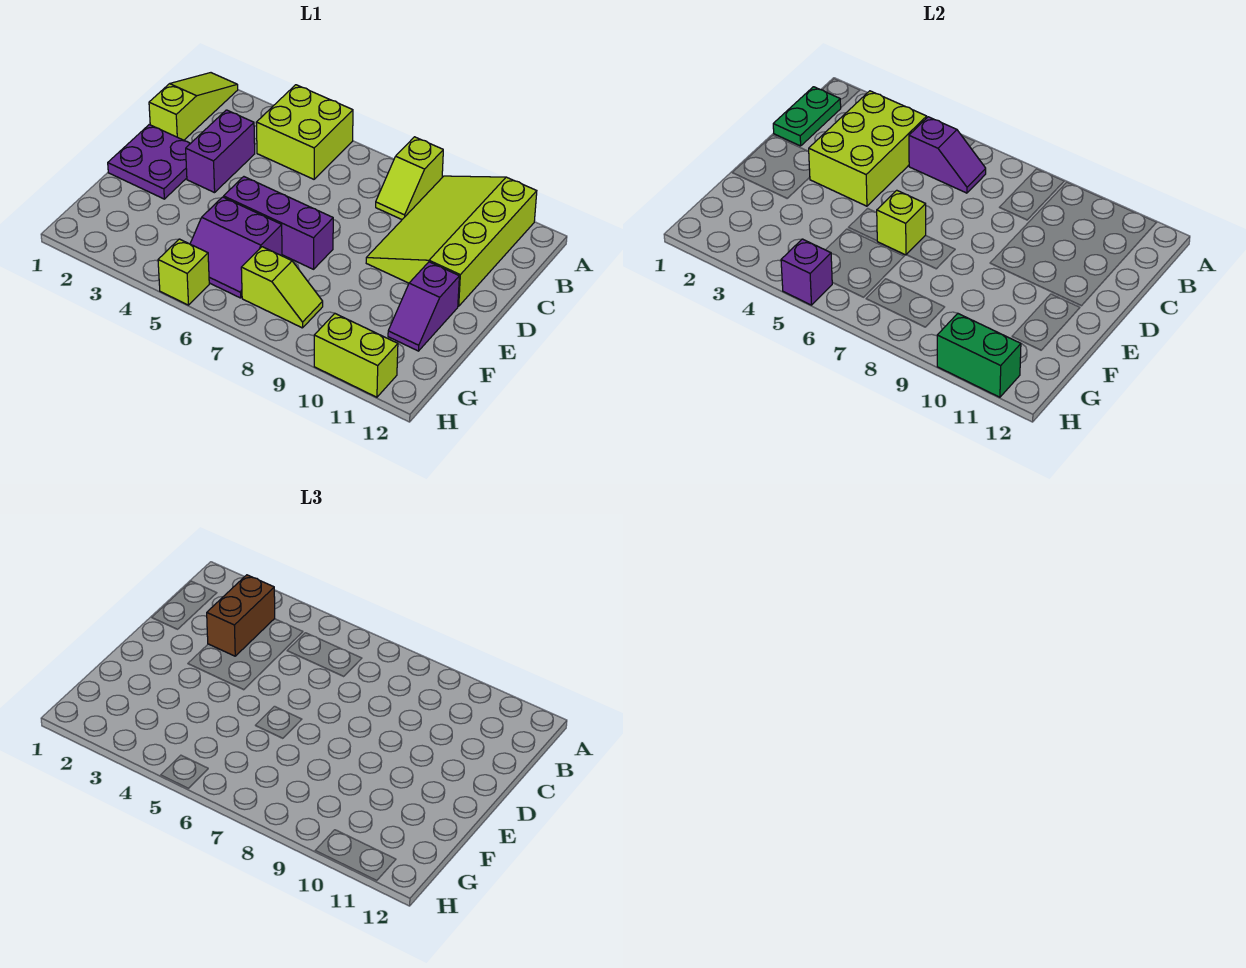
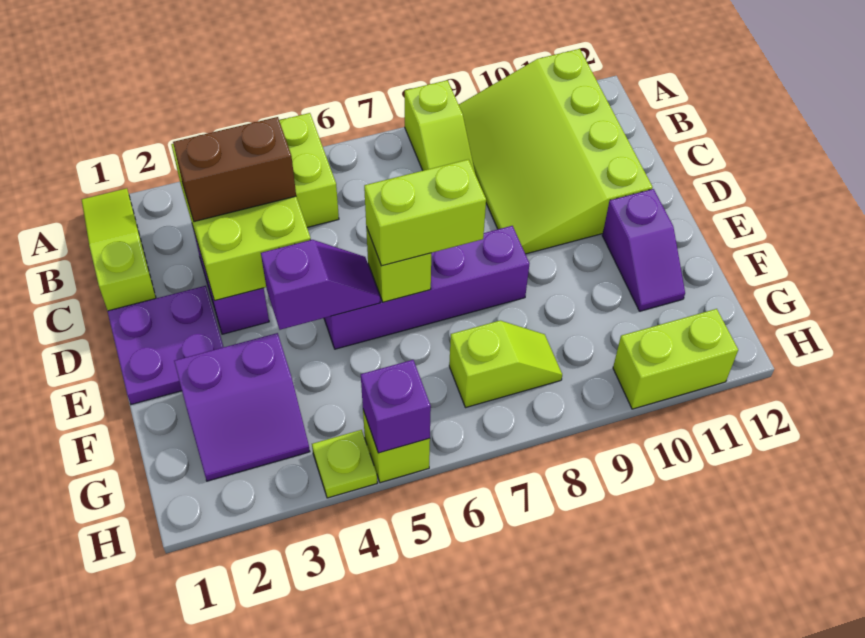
green plate B1:C1 level 2 -> none
brown brick B3:C3 level 3 -> brown brick C3:C4 level 3
purple slope B5:B6 level 2 top 5 -> purple slope E4:E5 level 2 top 4
purple brick E5:E7 level 1 -> purple brick E5:E8 level 1
none -> lime brick E6:E7 level 3
purple slope F5:G6 level 1 top F -> purple slope F2:G3 level 1 top F
none -> lime plate H4 level 1
green brick H10:H11 level 2 -> none

